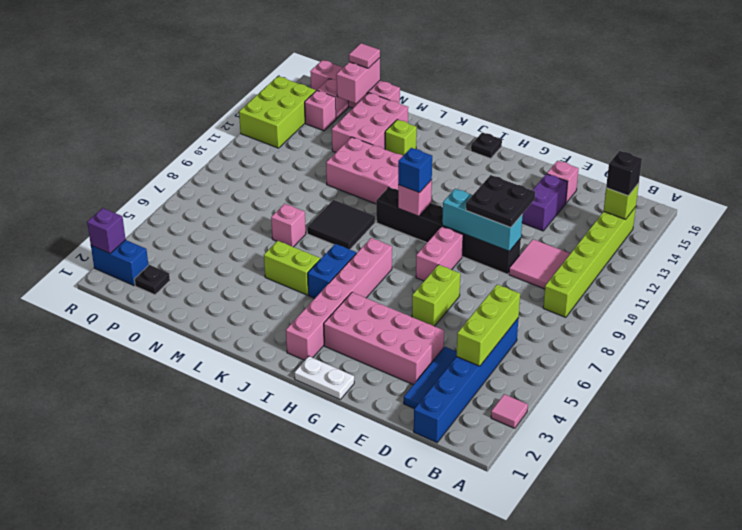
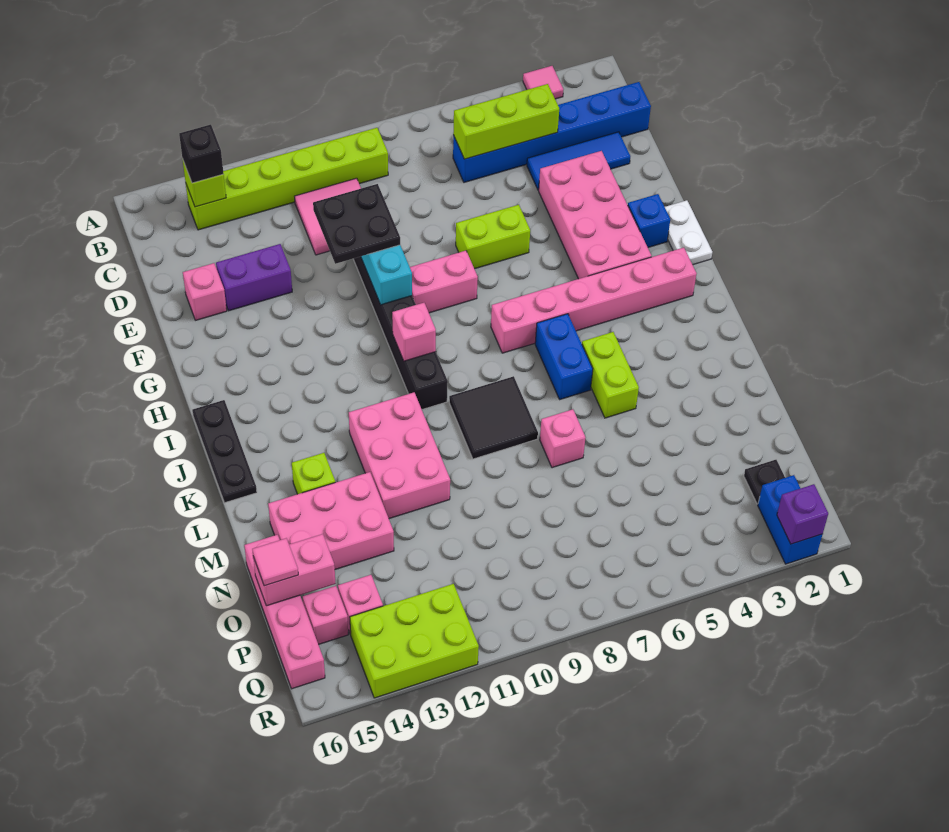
blue brick I10 level 3 -> blue brick G2 level 1
black plate I16 level 1 -> black plate I16:K16 level 1
blue brick J5:J6 level 1 -> blue brick J6:K6 level 1

